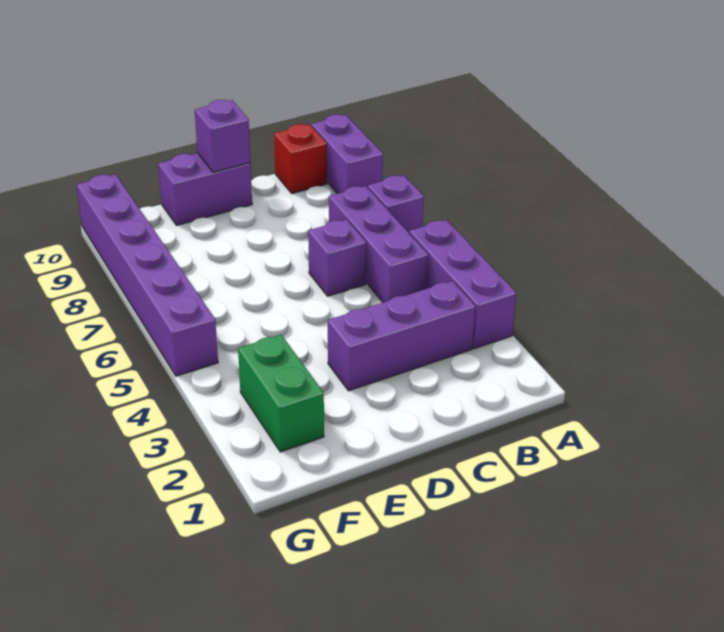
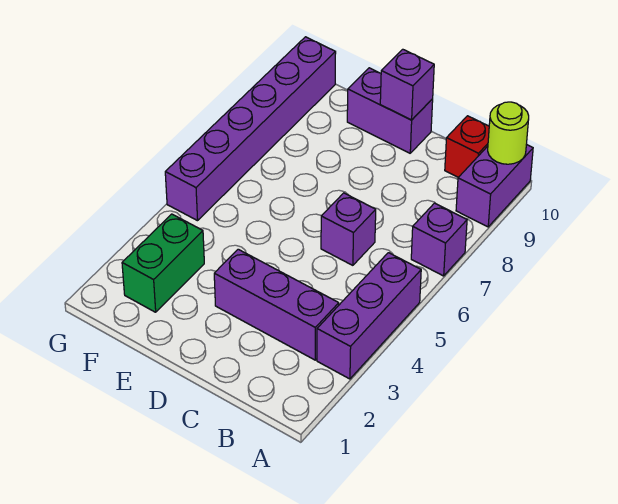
none -> lime round brick A10 level 2
purple brick B5:B7 level 1 -> none

